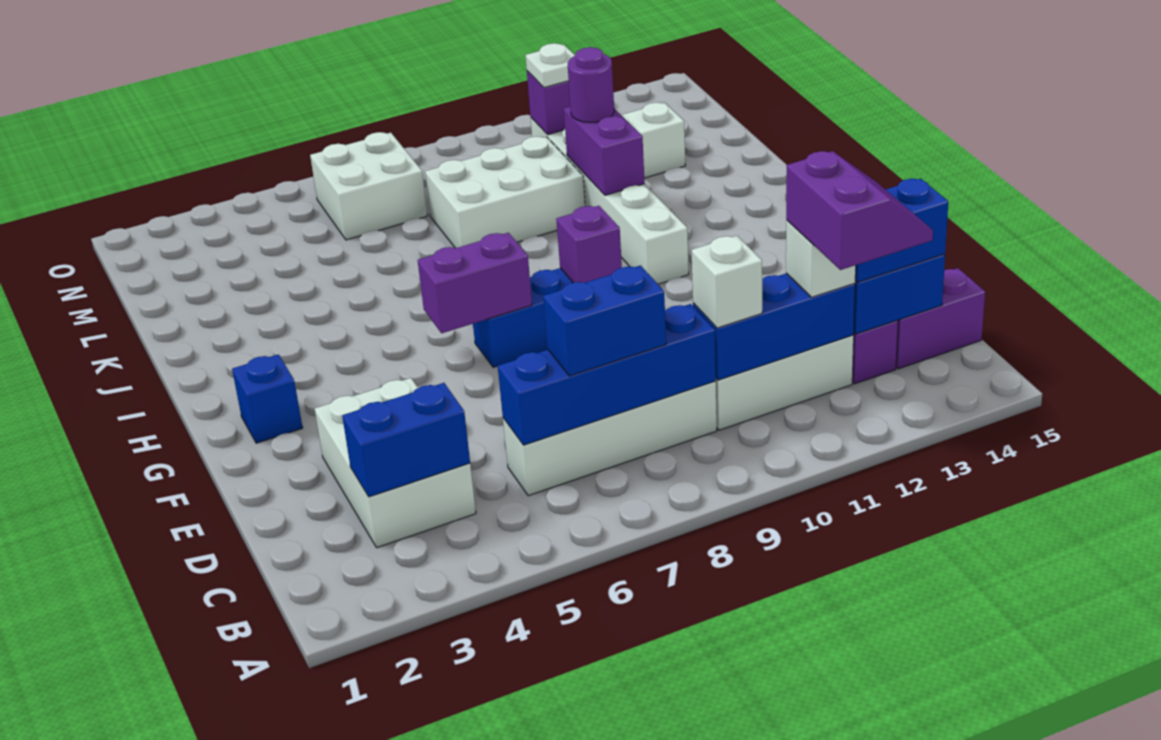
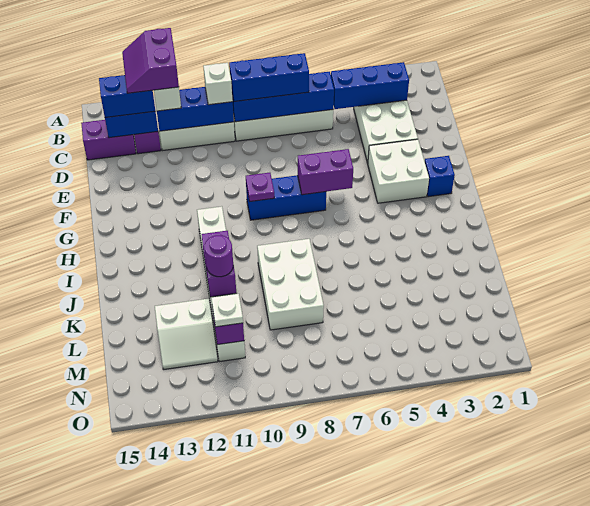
blue brick C3:C4 level 2 -> blue brick C3:C5 level 2
blue brick C7:C8 level 3 -> blue brick C7:C9 level 3
purple brick G9 level 2 -> purple plate G9 level 2
white brick K8:L10 level 1 -> white brick J8:L9 level 1
white brick M6:N7 level 1 -> white brick F3:G4 level 1

